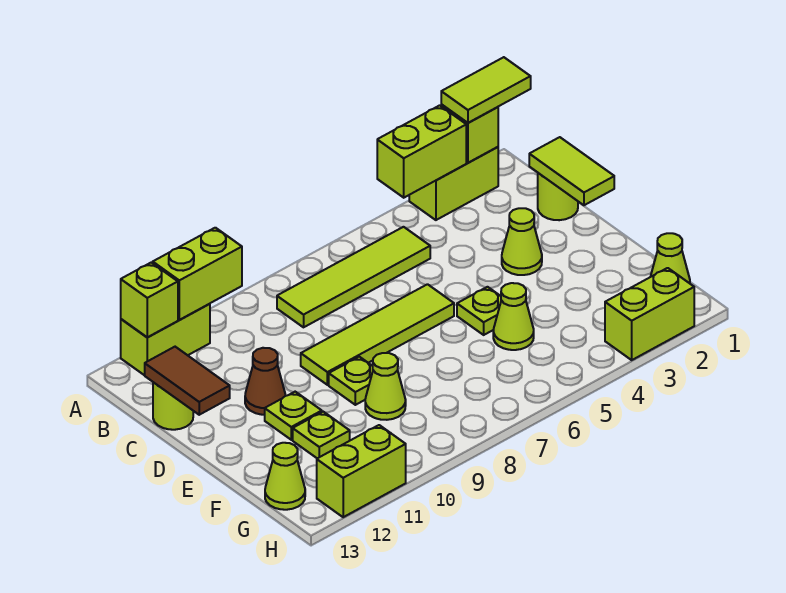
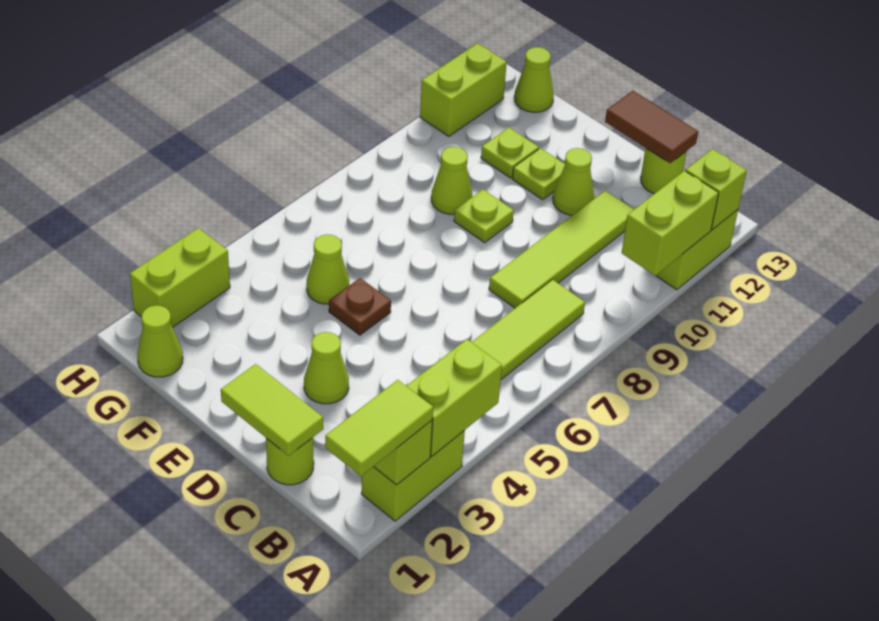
lime tile D6:D9 level 1 -> lime tile C8:C11 level 1
brown cone D11 level 1 -> lime cone D11 level 1
lime plate E5 level 1 -> brown plate E5 level 1

